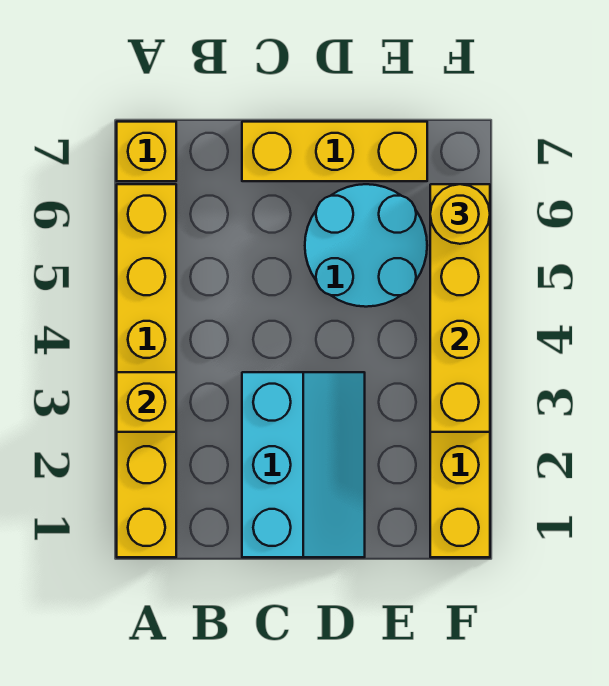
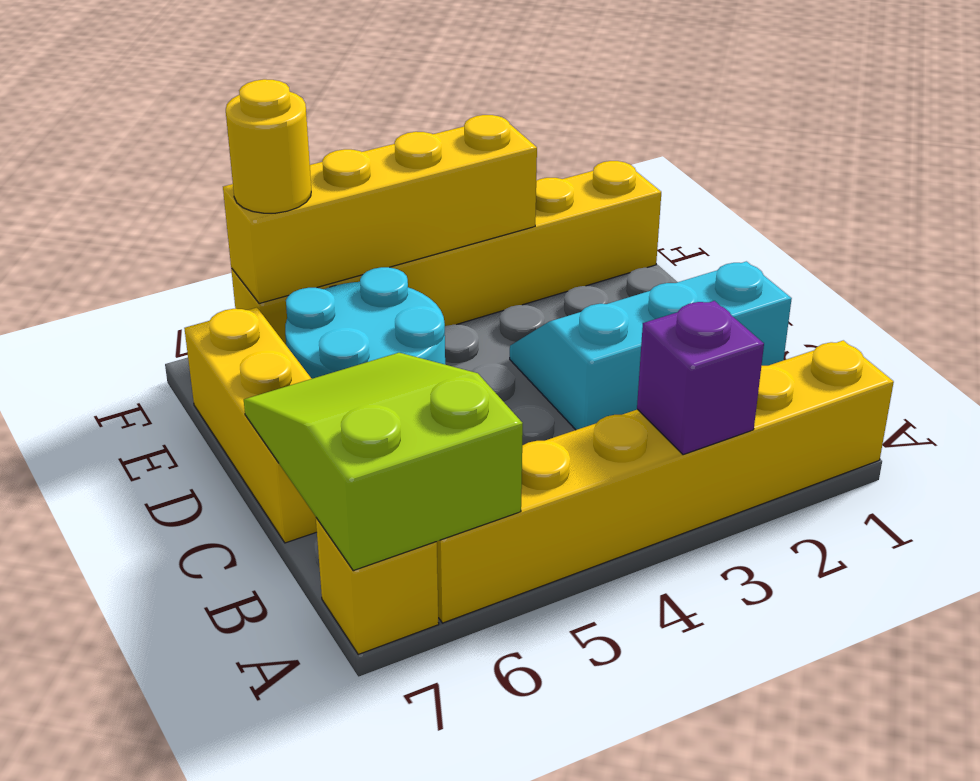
yellow brick A3 level 2 -> purple brick A3 level 2
none -> lime slope A6:C7 level 2 top A

